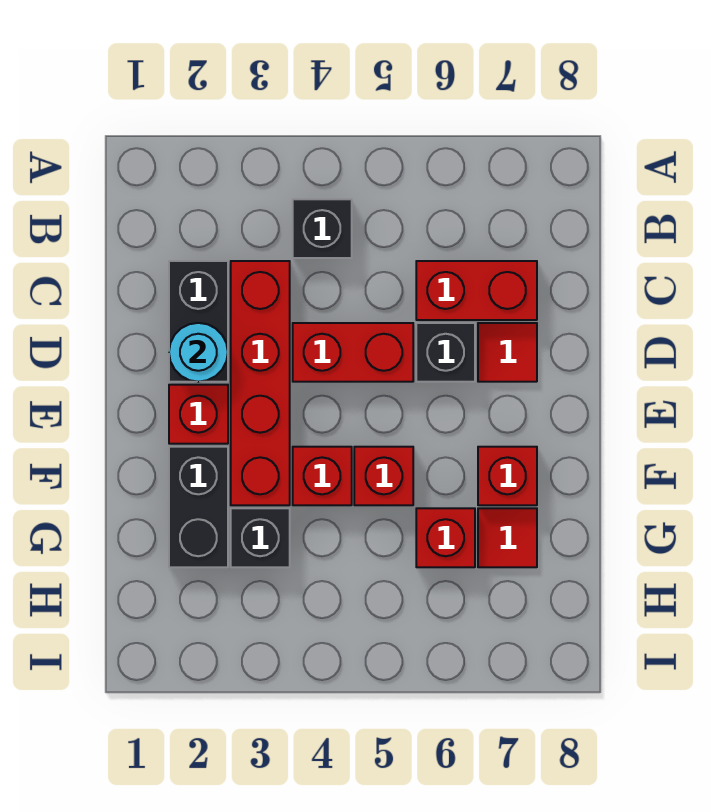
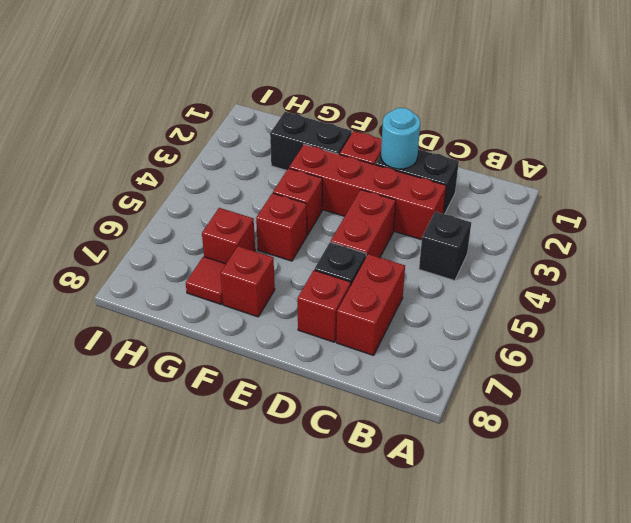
red tile D7 level 1 -> red brick D7 level 1
black brick G3 level 1 -> none

